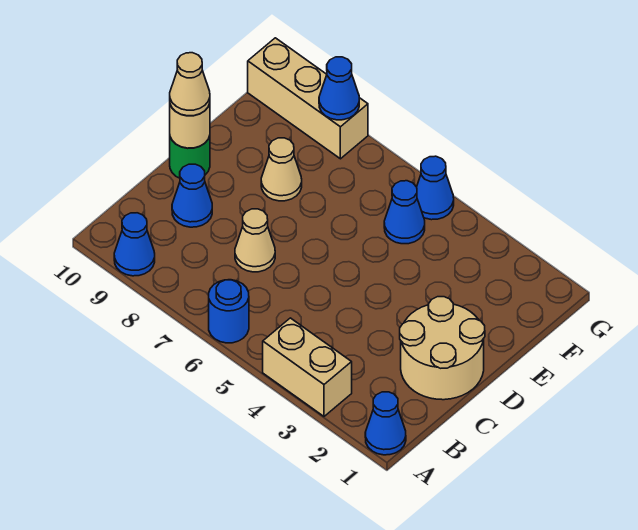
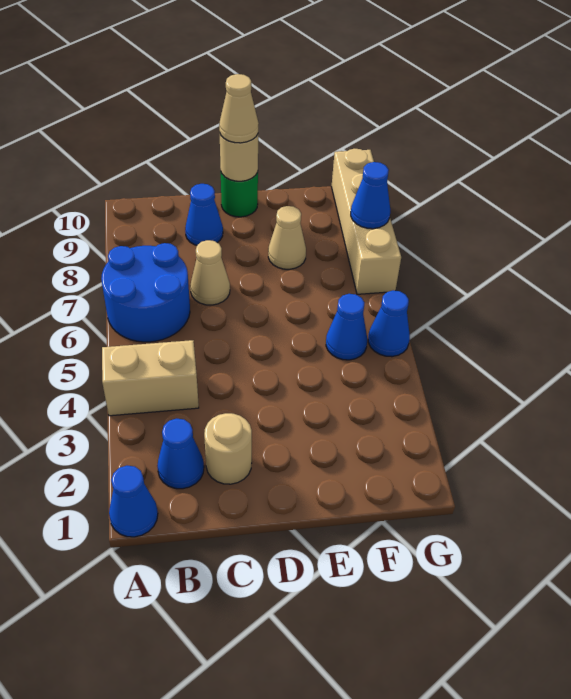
tan brick A3:A4 level 1 -> tan brick A4:B4 level 1
blue round brick A6 level 1 -> blue round brick A6:B7 level 1
blue cone A9 level 1 -> blue cone B2 level 1
tan round brick C1:D2 level 1 -> tan round brick C2 level 1
tan brick G8:G10 level 1 -> tan brick G7:G10 level 1

